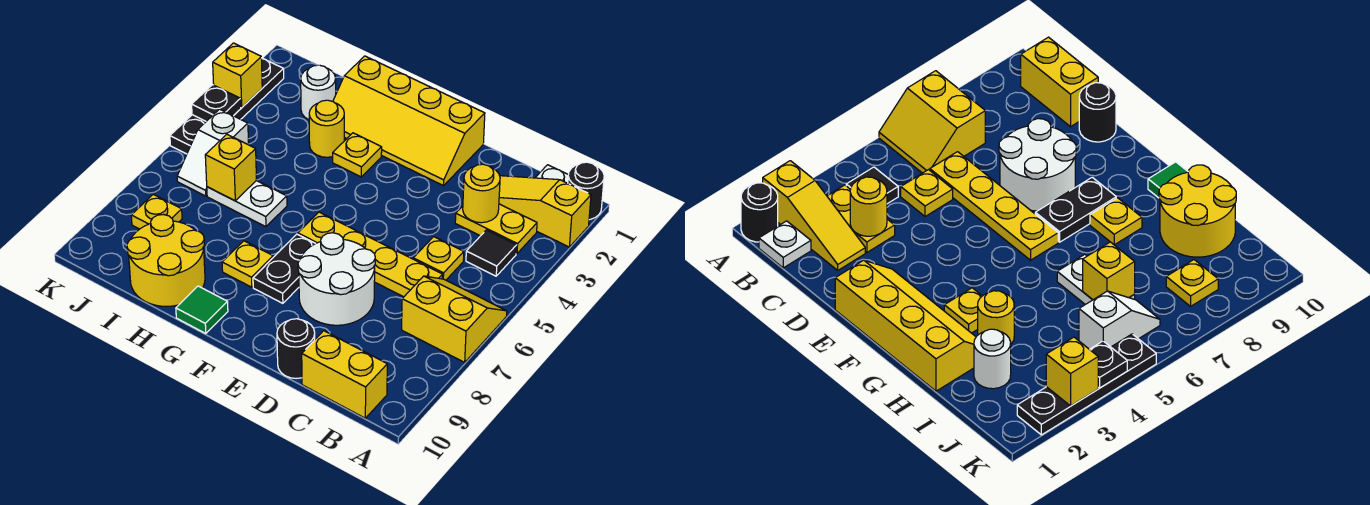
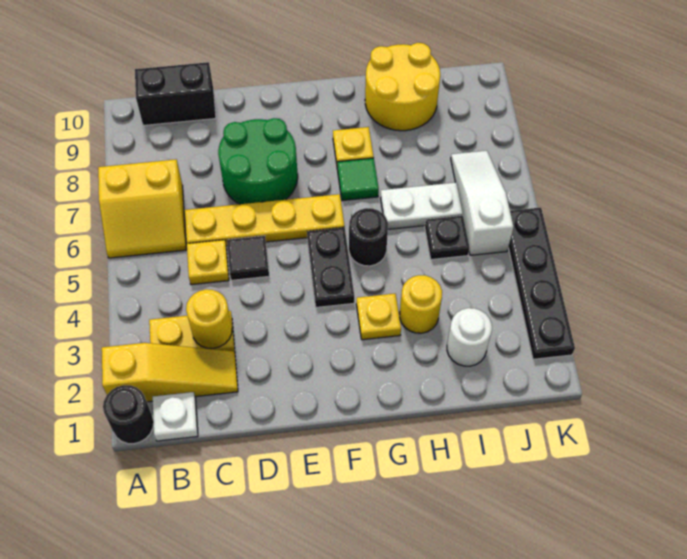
black tile B4 level 1 -> black tile D5 level 1
yellow brick B10:C10 level 1 -> black brick B10:C10 level 1
white round brick D7:E8 level 1 -> green round brick D7:E8 level 1
black round brick D10 level 1 -> black round brick G5 level 1
yellow slope E1:H2 level 1 top 1 -> none
black plate F7:F8 level 1 -> black plate F4:F5 level 1
green tile G10 level 1 -> green tile G7 level 1
yellow brick I6 level 2 -> none
white slope J5:J6 level 1 top 5 -> white slope J5:J7 level 1 top 5
yellow plate J8 level 1 -> none
yellow brick K3 level 2 -> none
black plate K4 level 2 -> black plate I5 level 1

